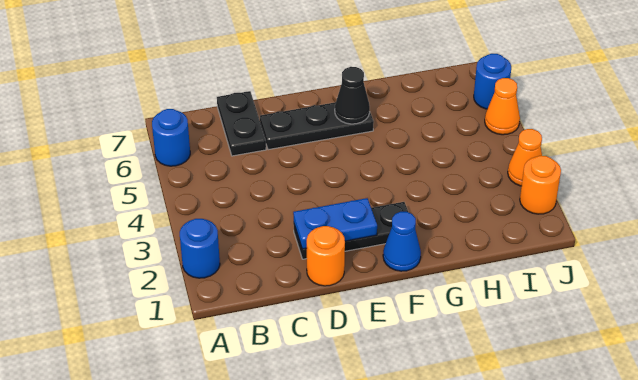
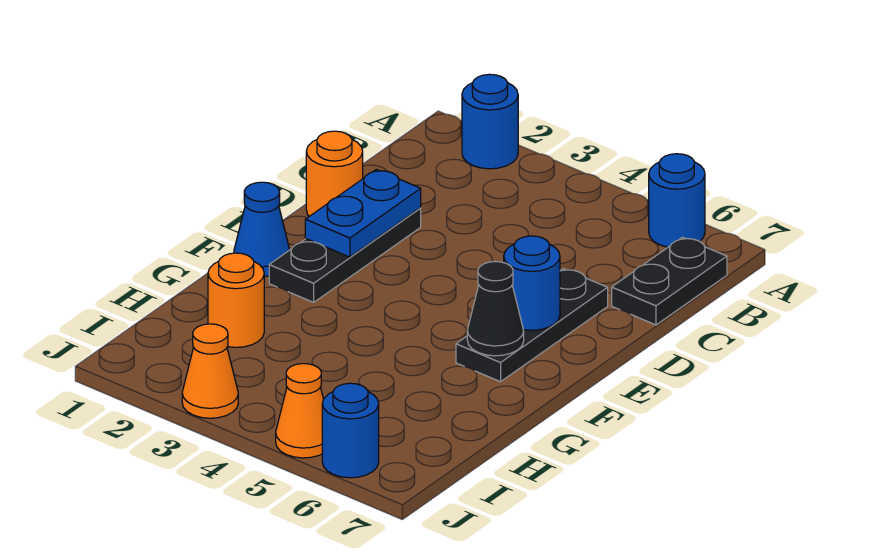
black plate C6:C7 level 1 -> black plate B7:C7 level 1
none -> blue round brick E6 level 2
orange round brick J2 level 1 -> orange round brick H2 level 1

